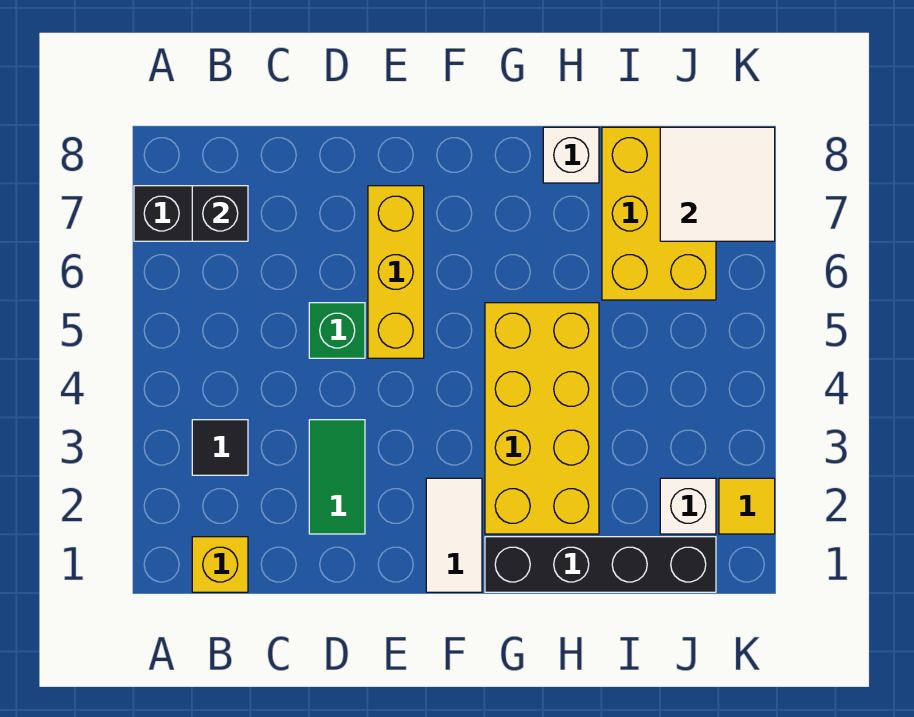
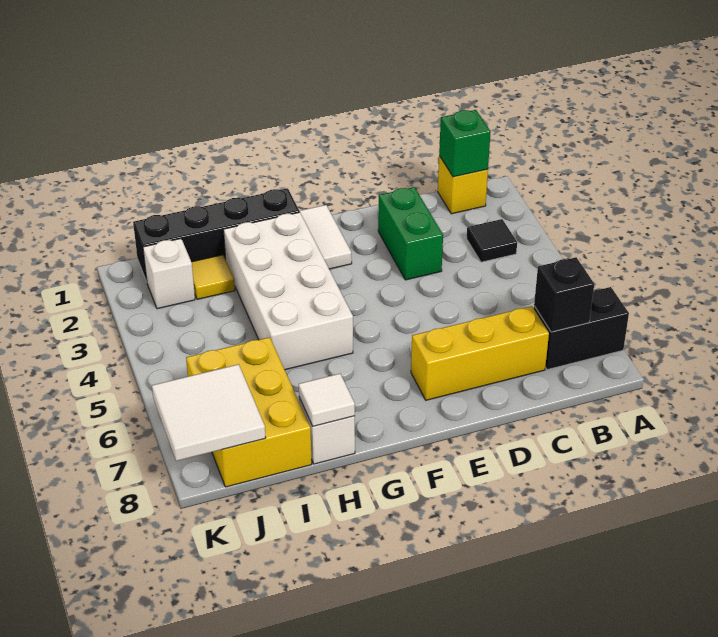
green tile D2:D3 level 1 -> green brick D2:D3 level 1
green brick D5 level 1 -> green brick B1 level 2
yellow brick E5:E7 level 1 -> yellow brick C7:E7 level 1
yellow brick G2:H5 level 1 -> white brick G2:H5 level 1
none -> white tile H8 level 2
yellow tile K2 level 1 -> yellow tile I2 level 1

